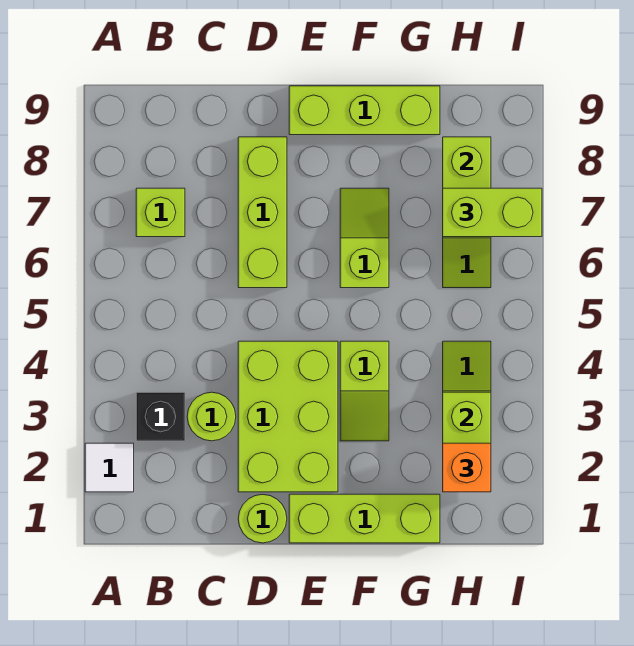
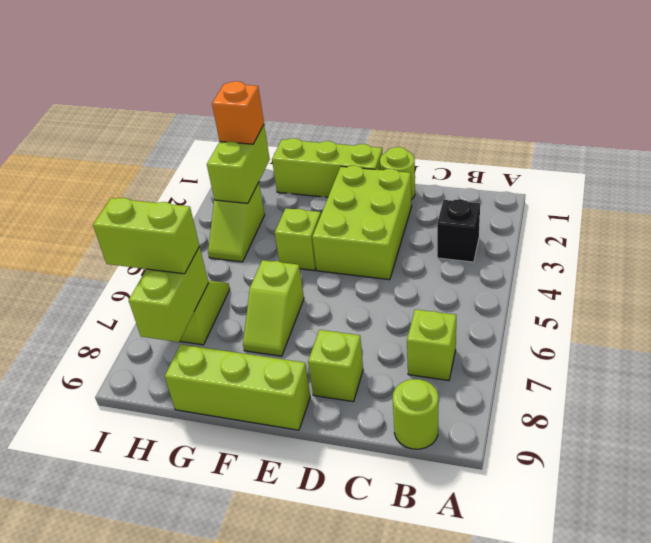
white tile A2 level 1 -> none
lime round brick C3 level 1 -> lime round brick B9 level 1
lime brick D6:D8 level 1 -> lime brick D8 level 1

